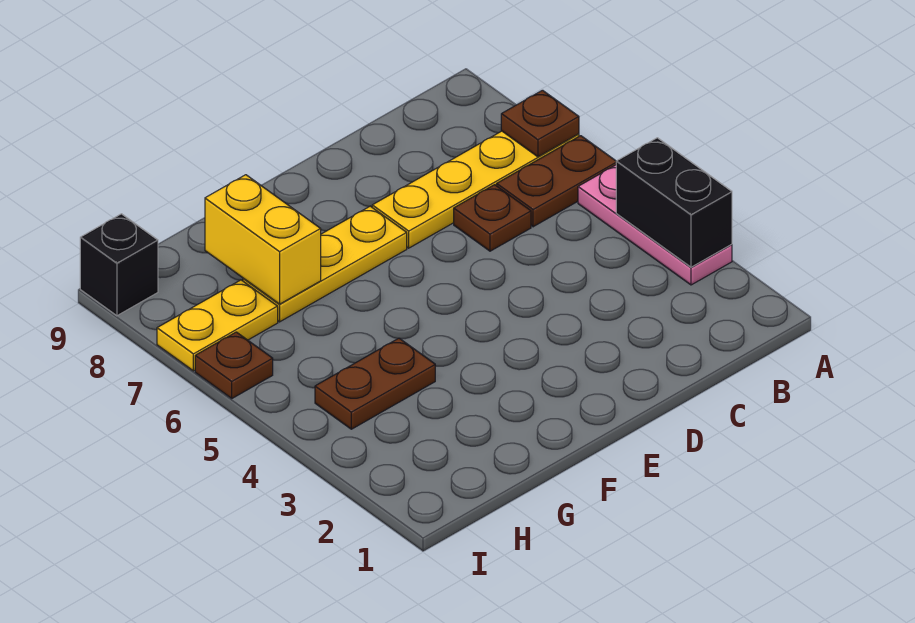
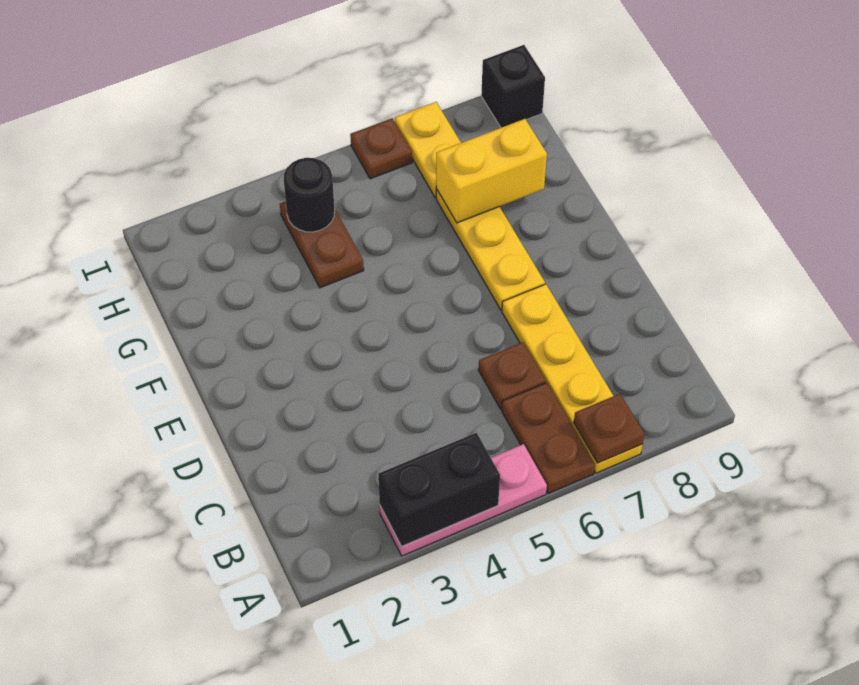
none -> black round brick H4 level 2

